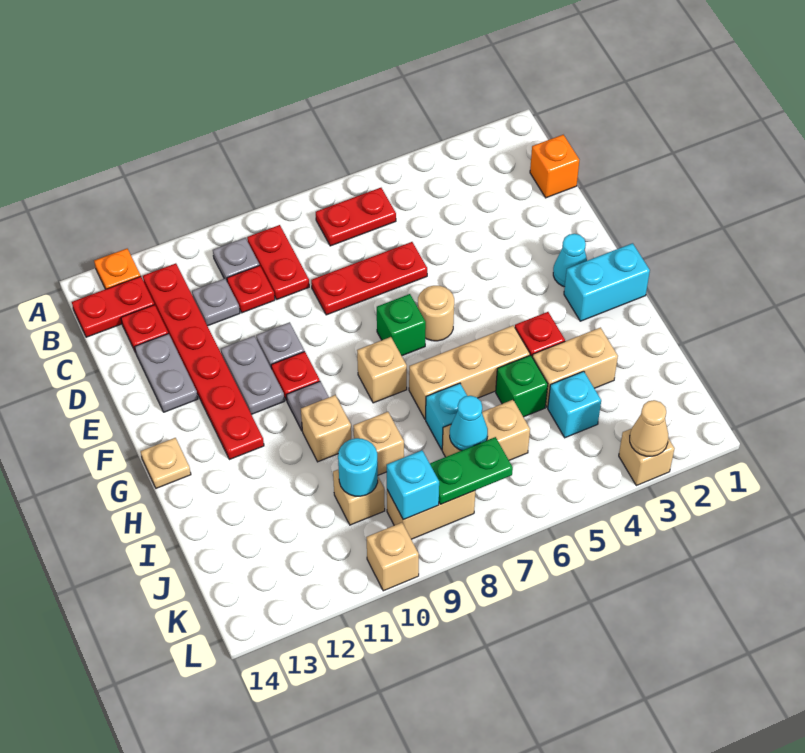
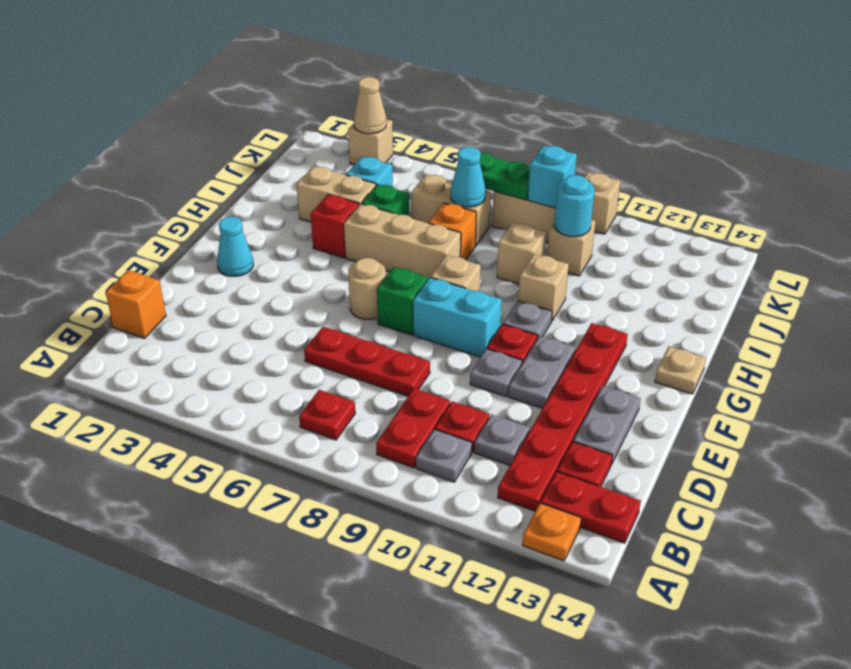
red plate B6:B7 level 1 -> red plate B7 level 1
cyan brick G1:G2 level 1 -> cyan brick F8:F9 level 1
cyan brick I7 level 1 -> orange brick I7 level 1

